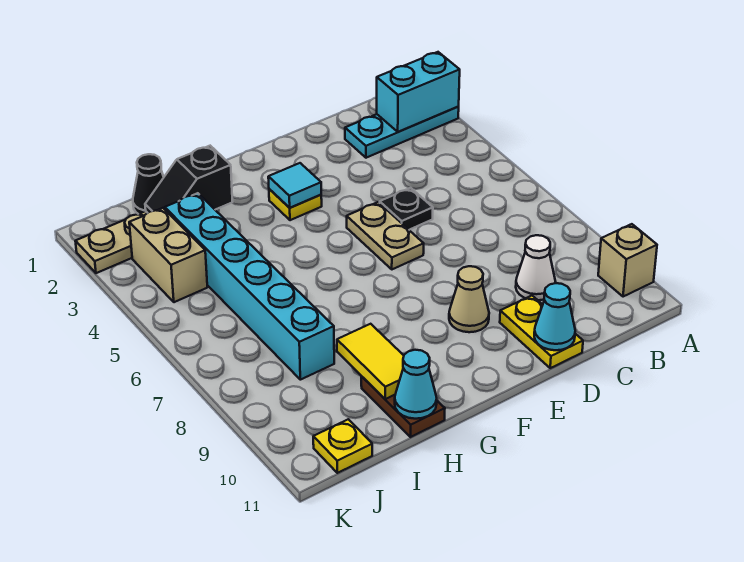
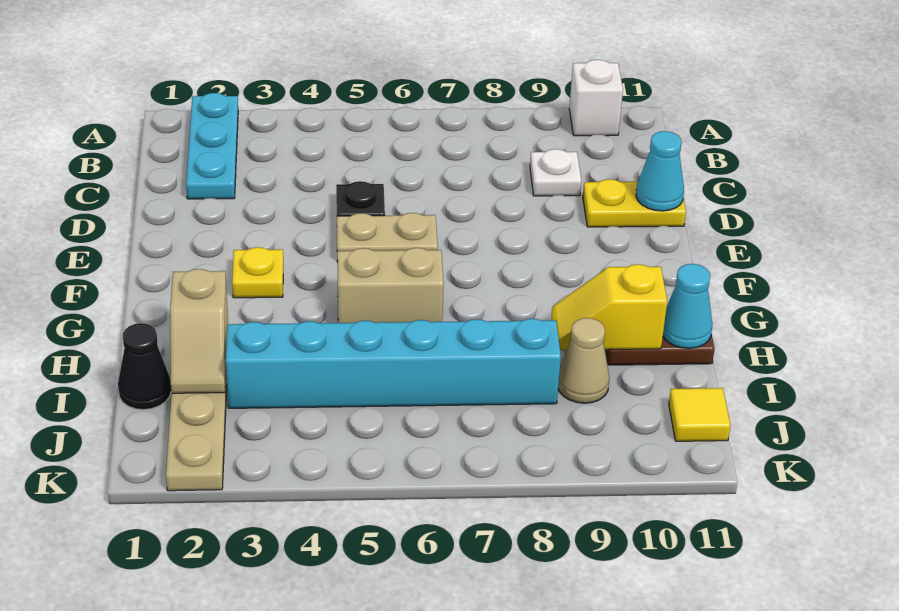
cyan brick A2:B2 level 2 -> none
tan brick A10 level 1 -> white brick A10 level 1
white cone C9 level 1 -> white plate C9 level 1
tan cone E9 level 1 -> tan cone I9 level 1
cyan tile F3 level 2 -> none
black slope H2:I2 level 2 top H -> tan slope H2:I2 level 2 top H
yellow tile H9:H10 level 2 -> yellow slope H9:H10 level 2 top 10
tan brick J3:J4 level 1 -> tan brick G5:G6 level 1
yellow plate J11 level 1 -> yellow tile J11 level 1

